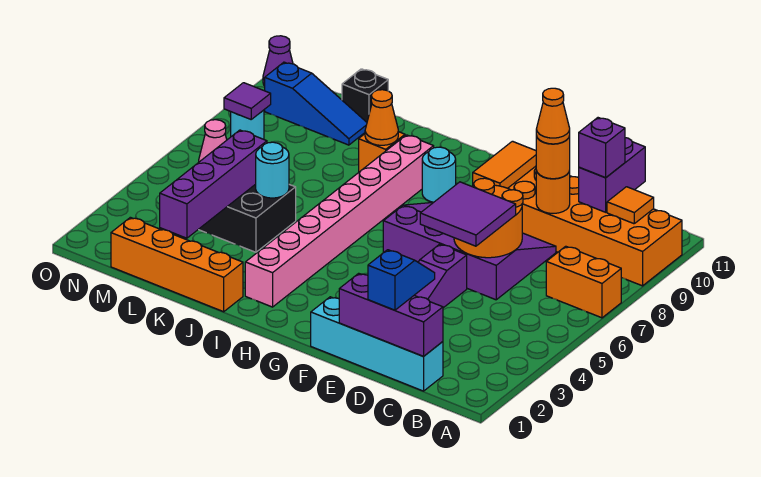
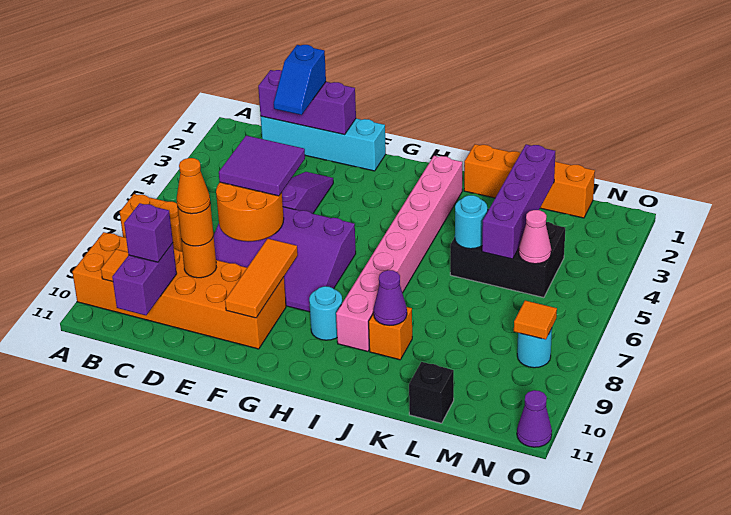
orange tile F9:F10 level 2 -> orange tile F8:F10 level 2
orange cone J9 level 2 -> purple cone J9 level 2
blue slope L10:N10 level 1 top N -> none
purple tile N8 level 2 -> orange tile N8 level 2

